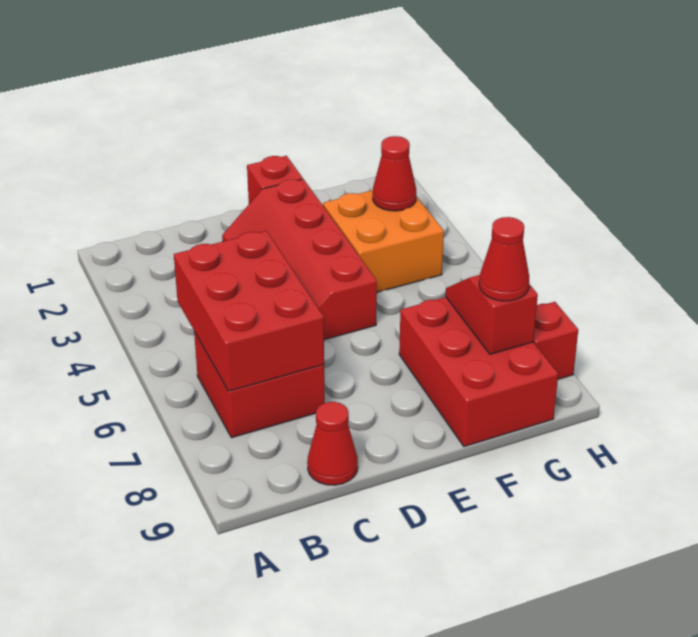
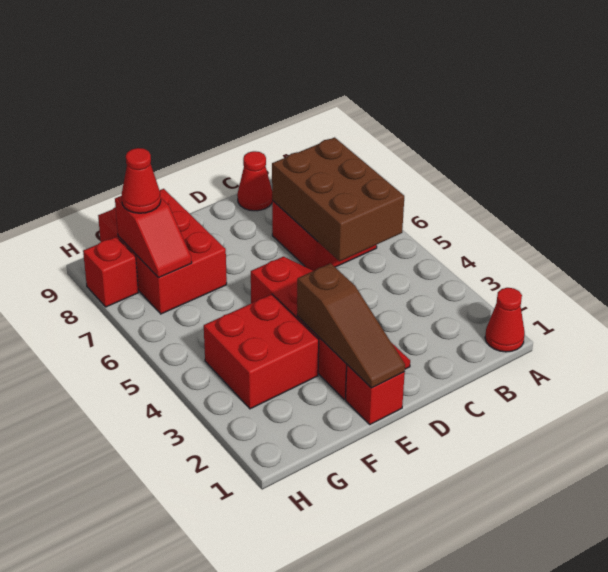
red brick B5:C7 level 2 -> brown brick B5:C7 level 2
none -> brown slope E1:E3 level 2 top 3
orange brick F3:G4 level 1 -> red brick F3:G4 level 1
red cone G3 level 2 -> red cone A1 level 1

